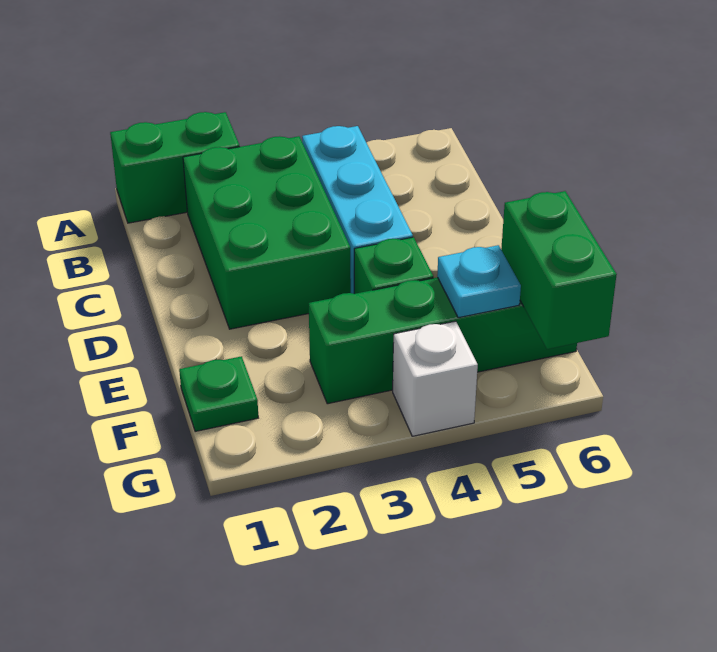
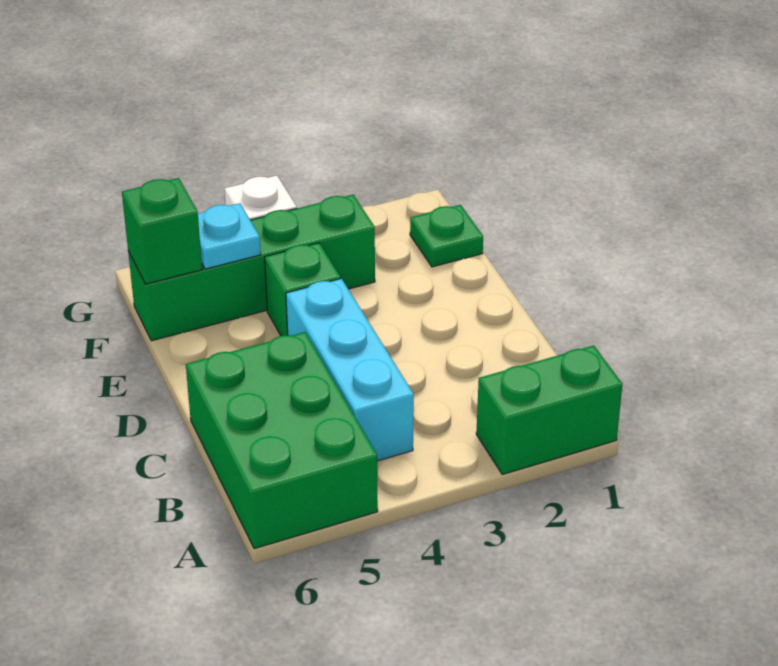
green brick B2:D3 level 1 -> green brick A5:C6 level 1
green brick F6:G6 level 2 -> green brick F6 level 2

